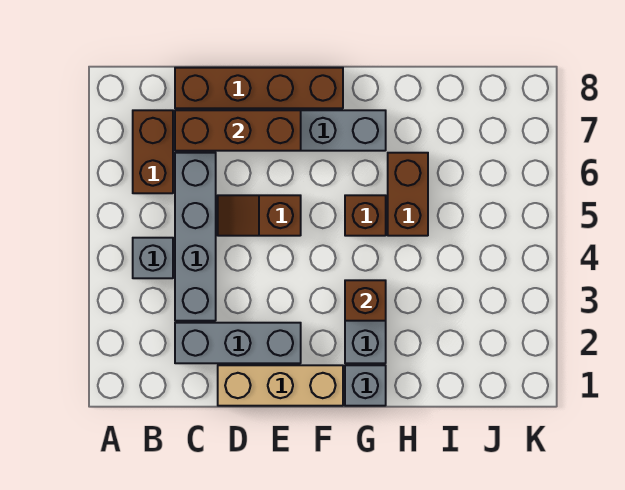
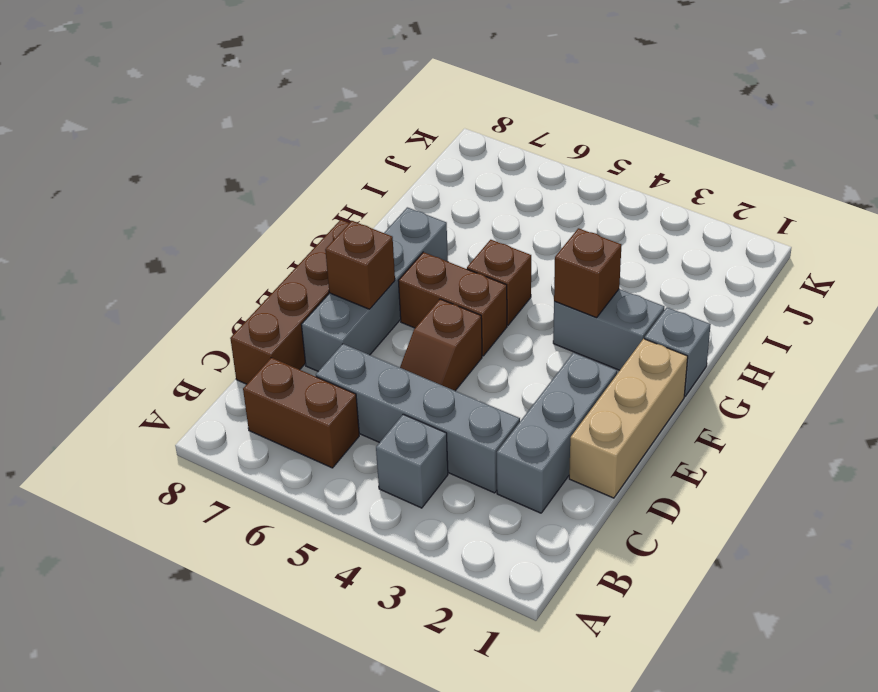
brown brick C7:E7 level 2 -> brown brick E7 level 2
brown brick H5:H6 level 1 -> brown brick F5:F6 level 1

